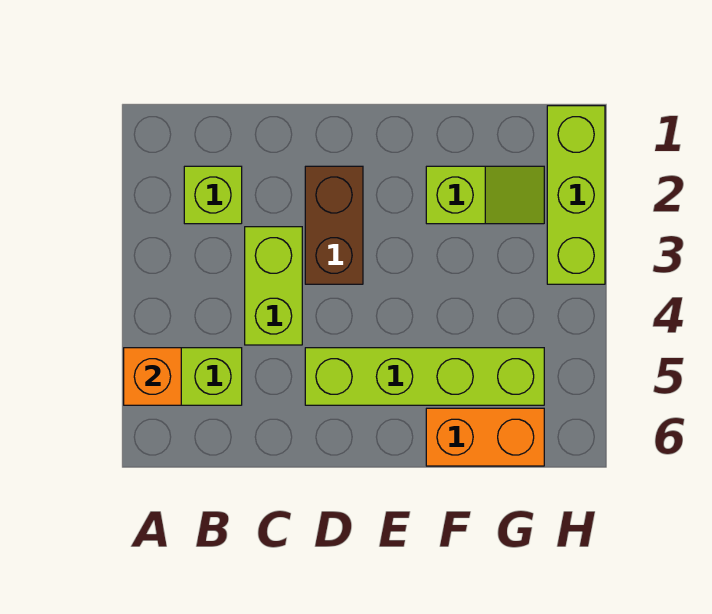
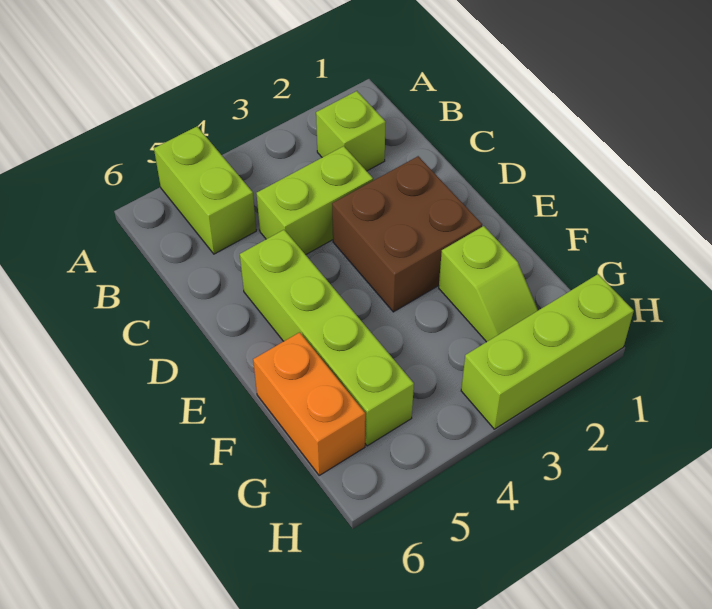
orange brick A5 level 2 -> none
brown brick D2:D3 level 1 -> brown brick D2:E3 level 1

